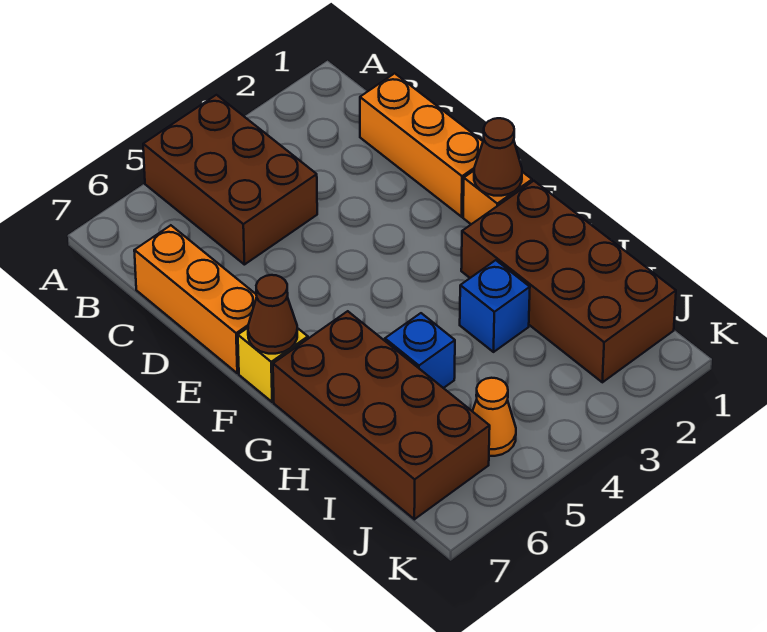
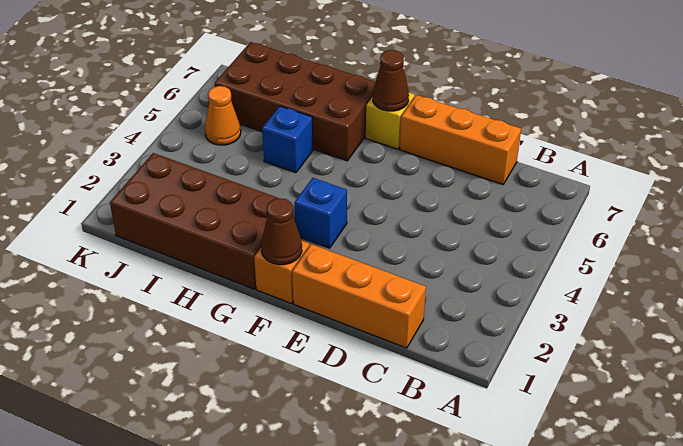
brown brick A4:C5 level 1 -> none
blue brick H3 level 1 -> blue brick F3 level 1

